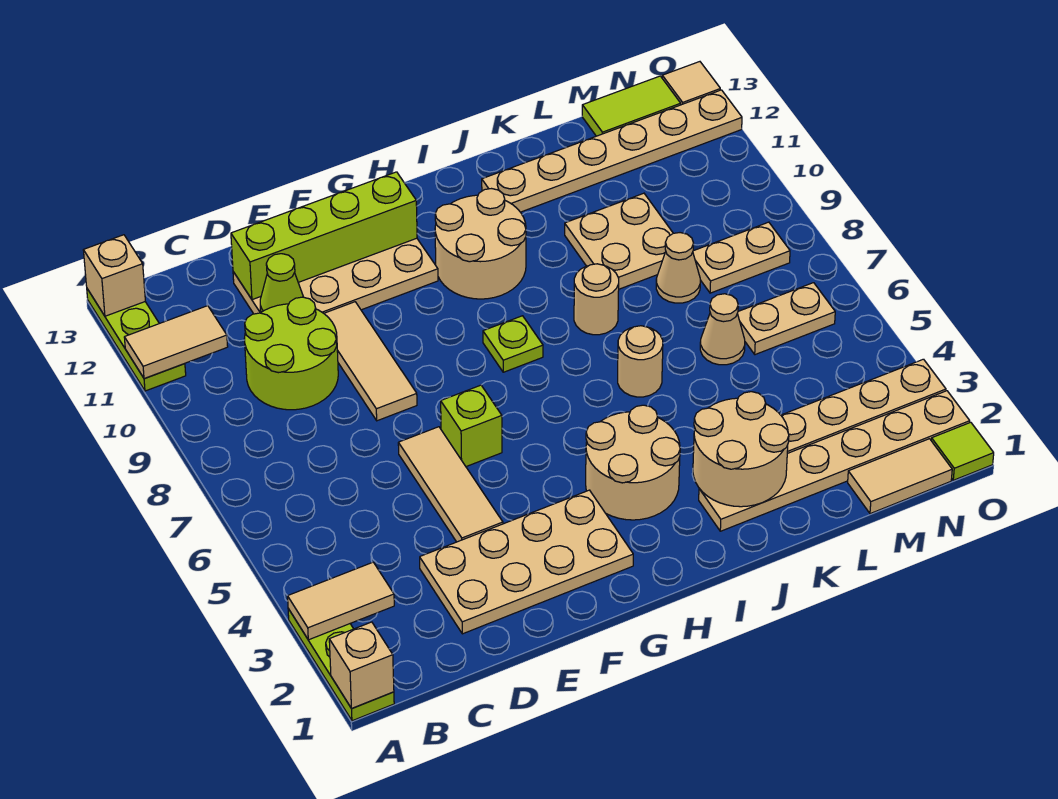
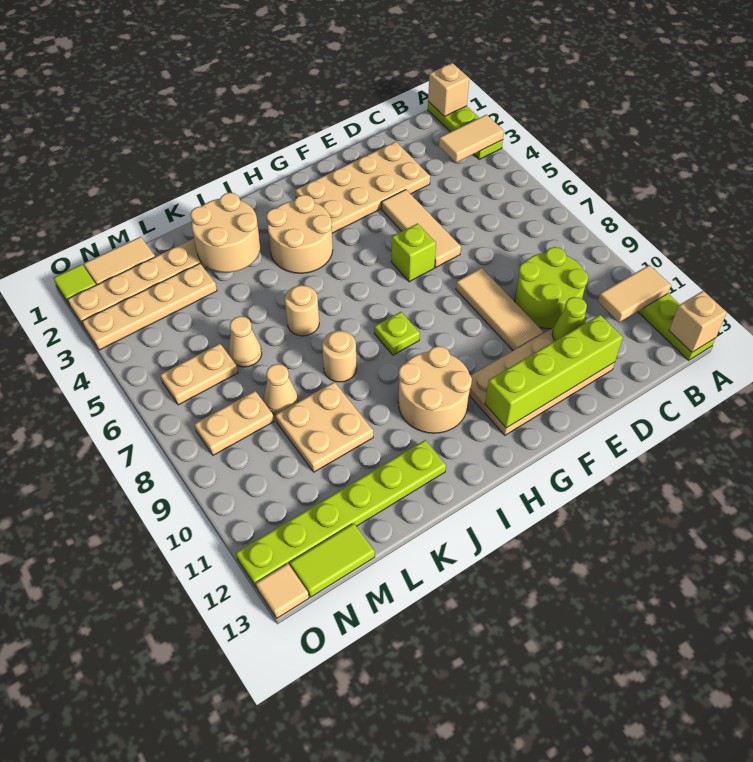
tan plate J12:O12 level 1 -> lime plate J12:O12 level 1

